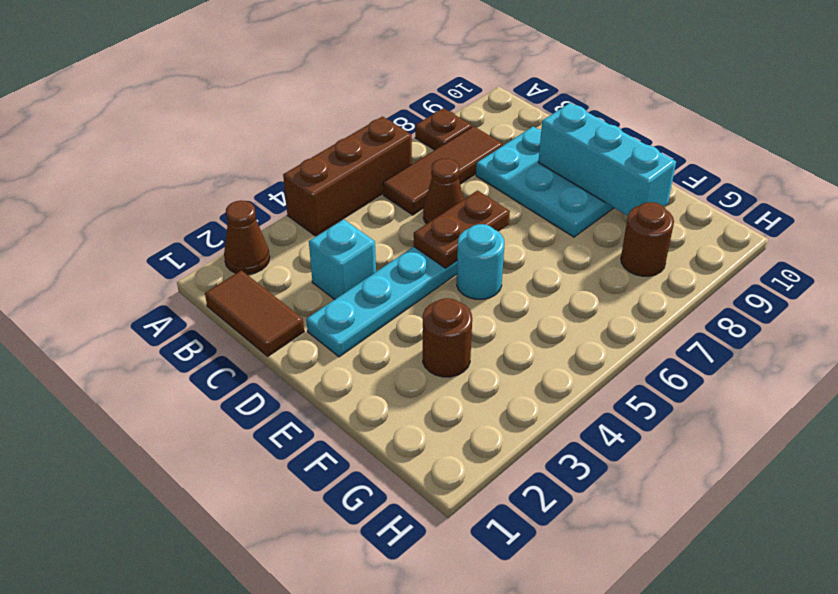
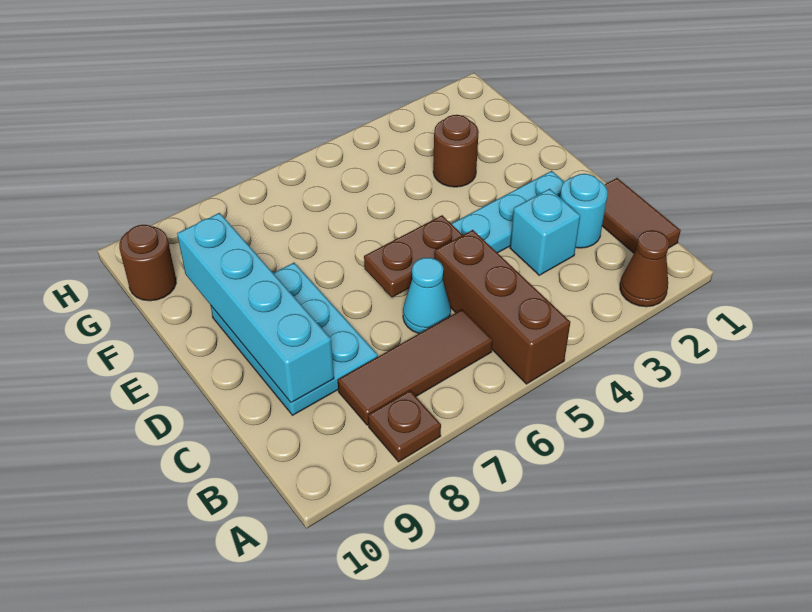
brown brick A4:A6 level 1 -> brown brick A5:C5 level 1
brown cone C6 level 1 -> cyan cone C6 level 1
cyan brick D9:F9 level 2 -> cyan brick C9:F9 level 2
cyan round brick E5 level 1 -> cyan round brick C2 level 1
brown round brick G8 level 1 -> brown round brick G10 level 1

